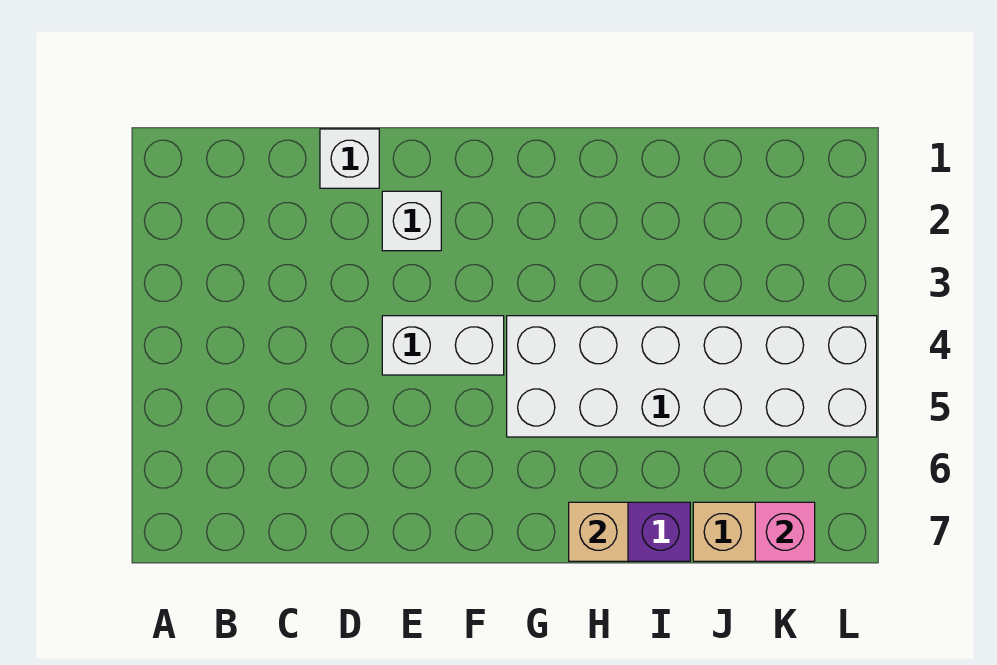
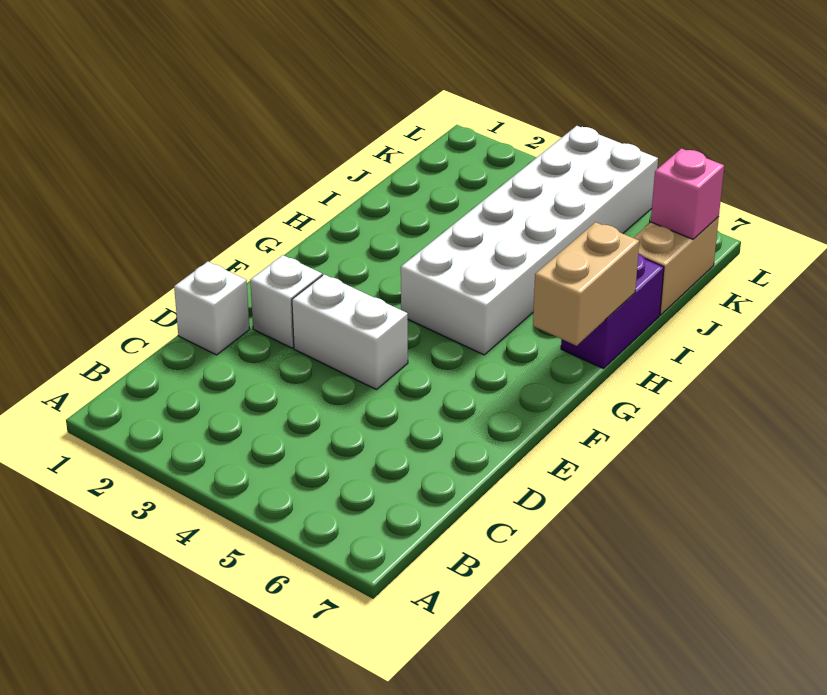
white brick E4:F4 level 1 -> white brick E3:E4 level 1
tan brick H7 level 2 -> tan brick G7:H7 level 2

